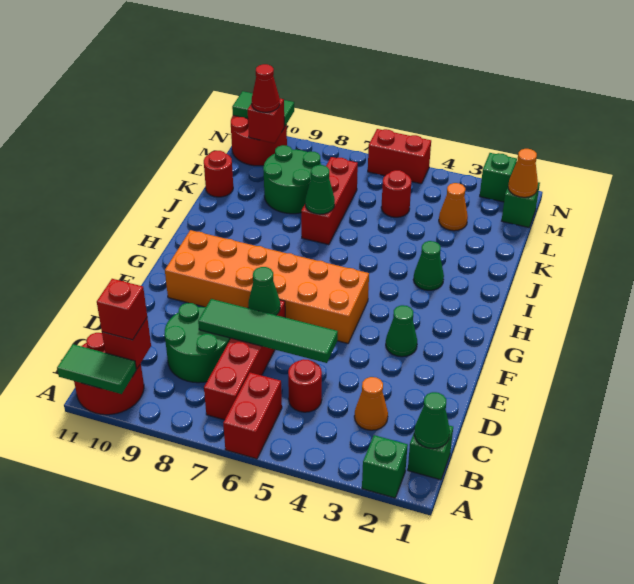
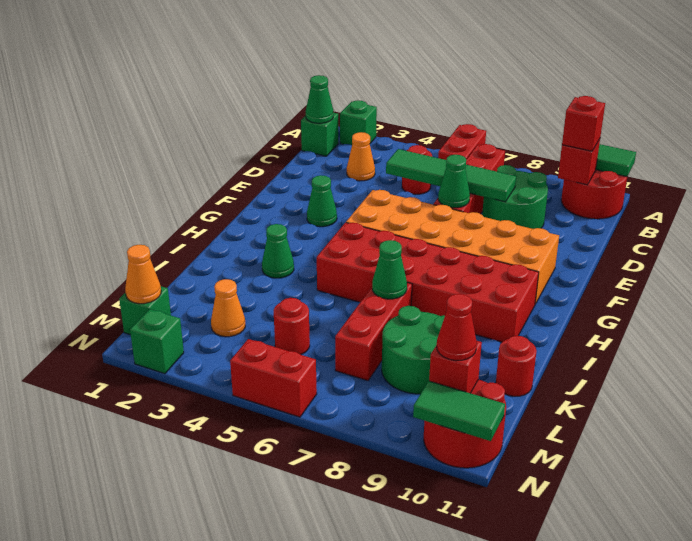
none -> red brick H5:I10 level 1

